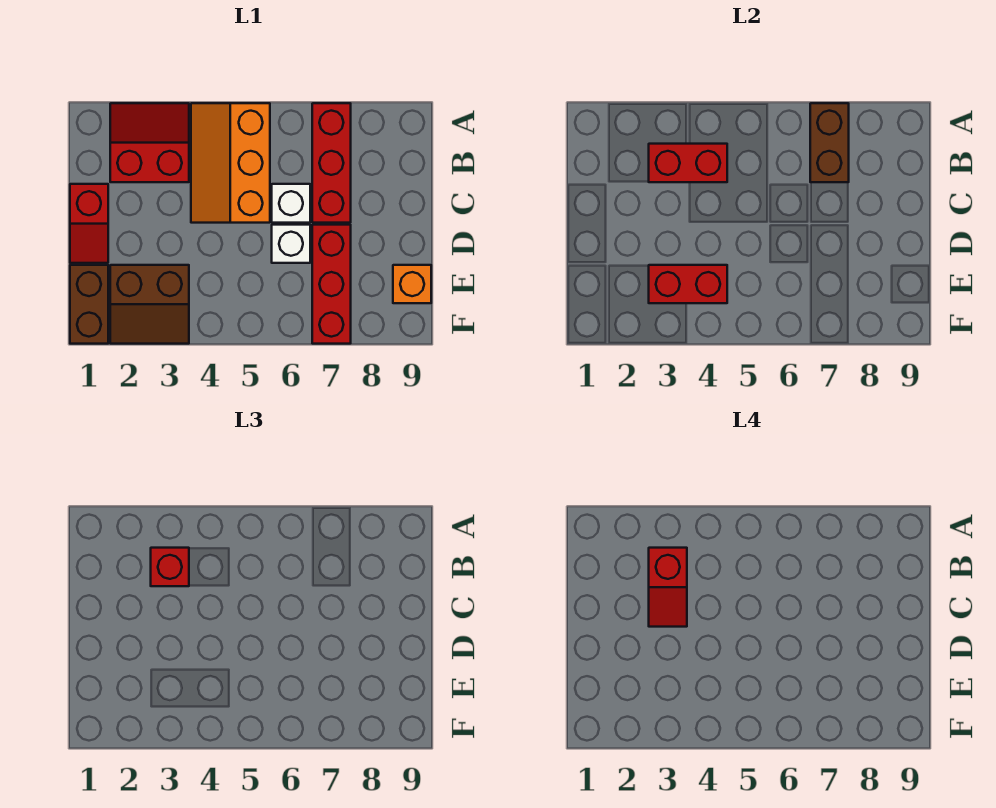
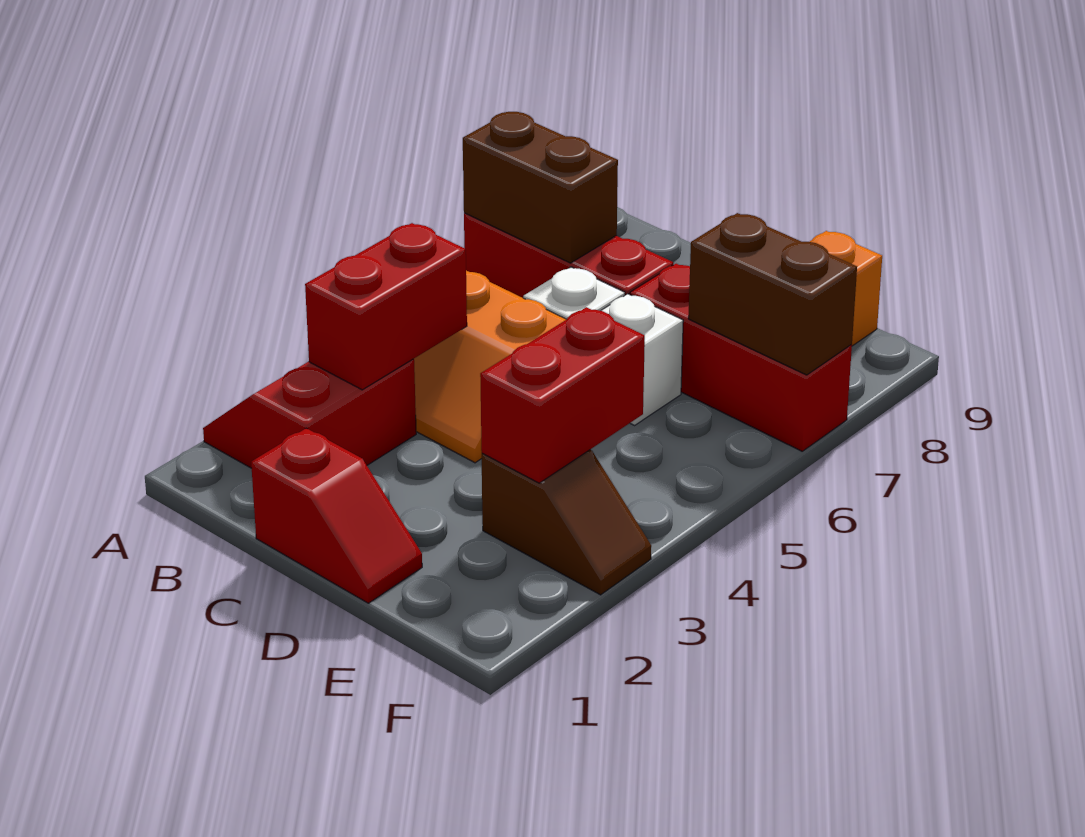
red brick B3 level 3 -> none
red slope B3:C3 level 4 top B -> none
brown brick E1:F1 level 1 -> brown brick E7:F7 level 2
brown slope E2:F3 level 1 top E -> brown slope E3:F3 level 1 top E

